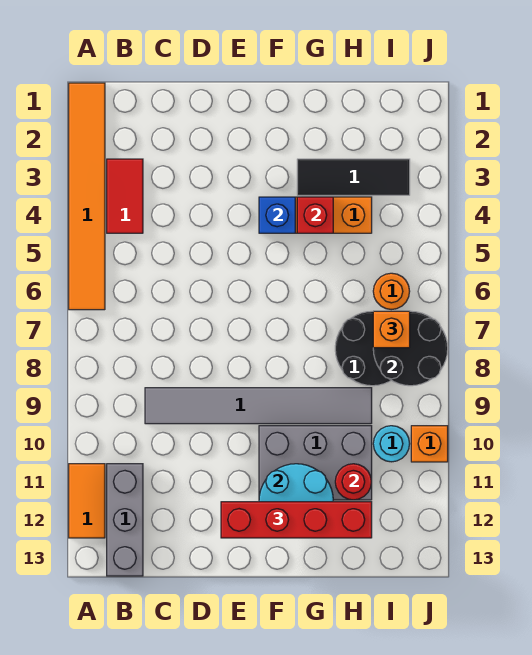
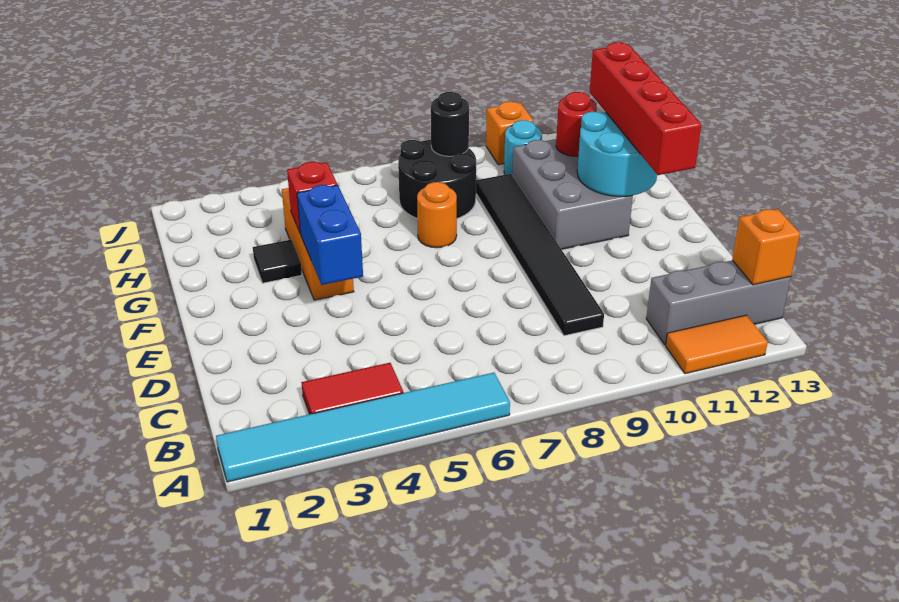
orange tile A1:A6 level 1 -> cyan tile A1:A6 level 1
grey tile C9:H9 level 1 -> black tile C9:H9 level 1
blue brick F4 level 2 -> blue brick E4:F4 level 2
black tile G3:I3 level 1 -> black tile G3 level 1
orange round brick I6 level 1 -> orange round brick G7 level 1
black round brick I7:J8 level 2 -> black round brick I8 level 2
orange brick I7 level 3 -> orange brick B13 level 2

